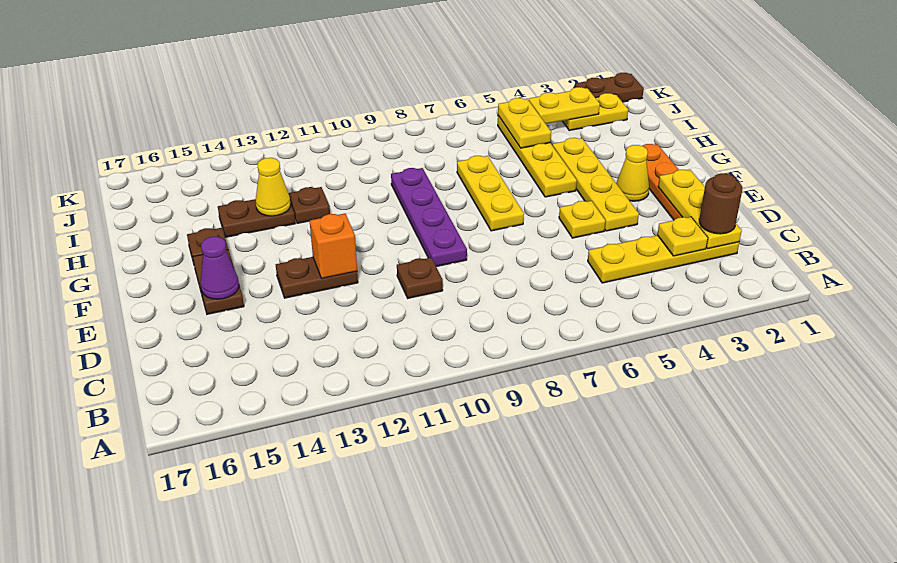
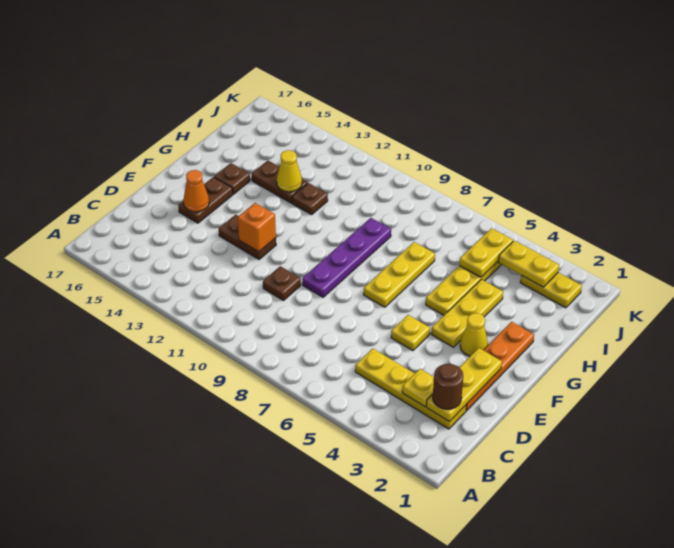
yellow plate E4:H4 level 1 -> yellow plate F4:H4 level 1
purple cone E15 level 2 -> orange cone E15 level 2
brown plate K1:K2 level 1 -> none

